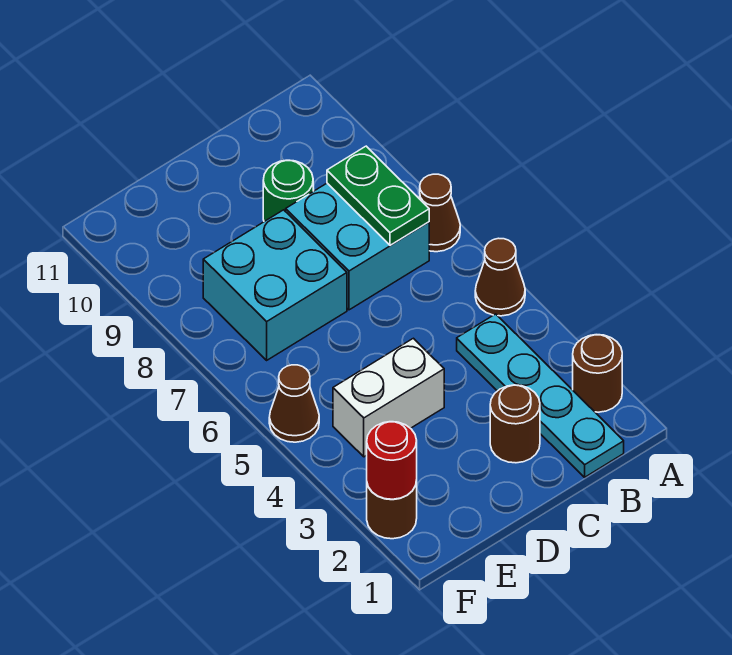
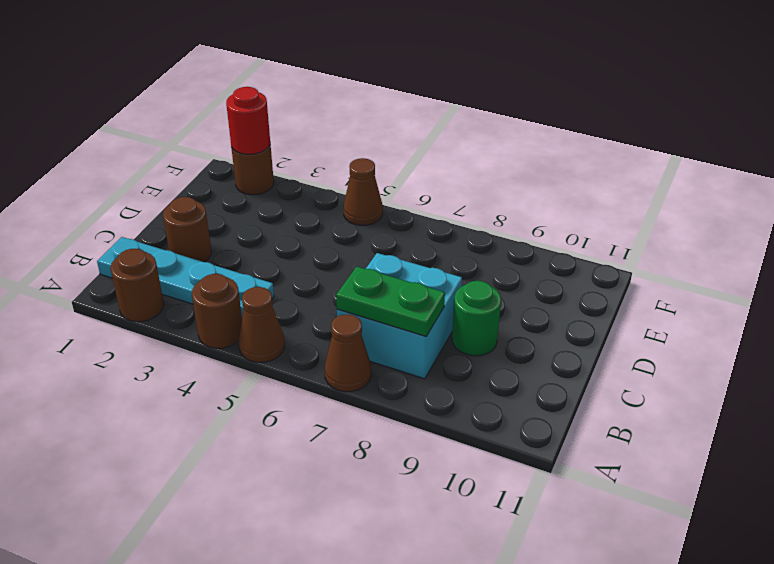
none -> brown round brick A4 level 1
white brick D4:E4 level 1 -> none
cyan brick D7:E8 level 1 -> none

